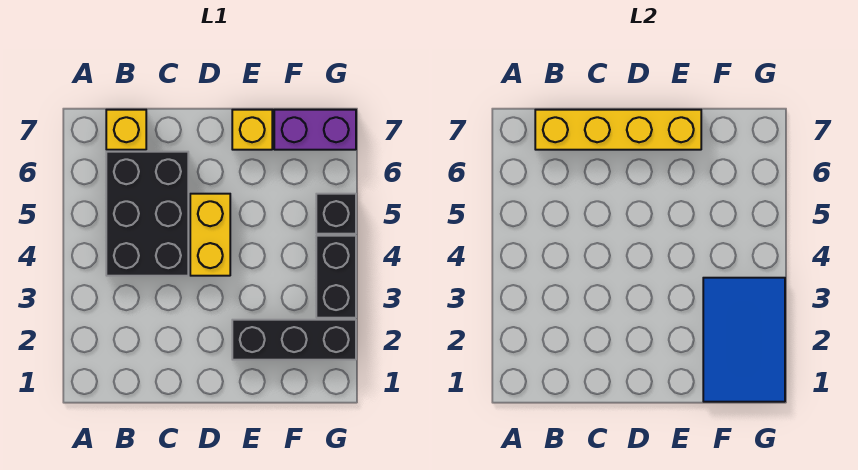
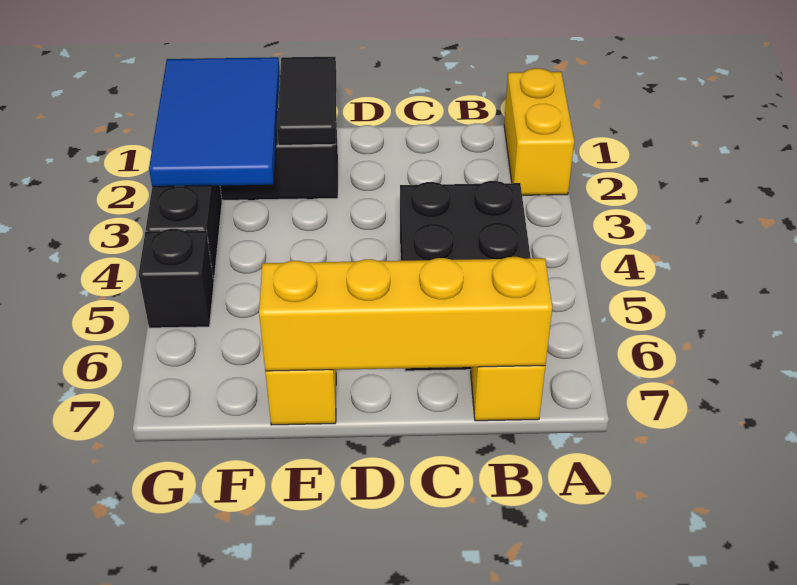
yellow brick D4:D5 level 1 -> yellow brick A1:A2 level 1
none -> black tile E1:E2 level 2
purple brick F7:G7 level 1 -> none

